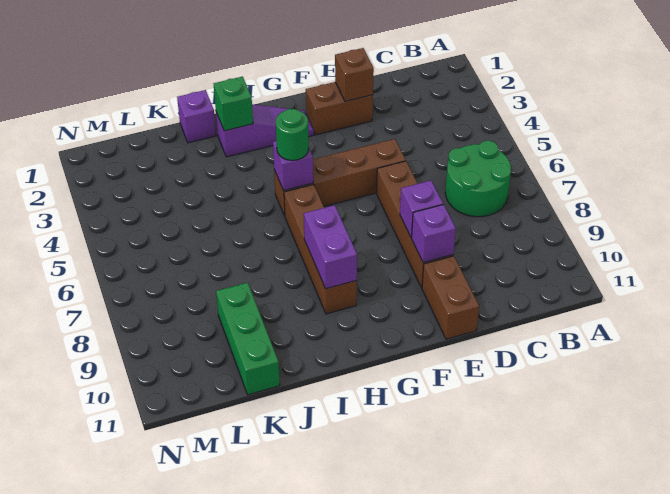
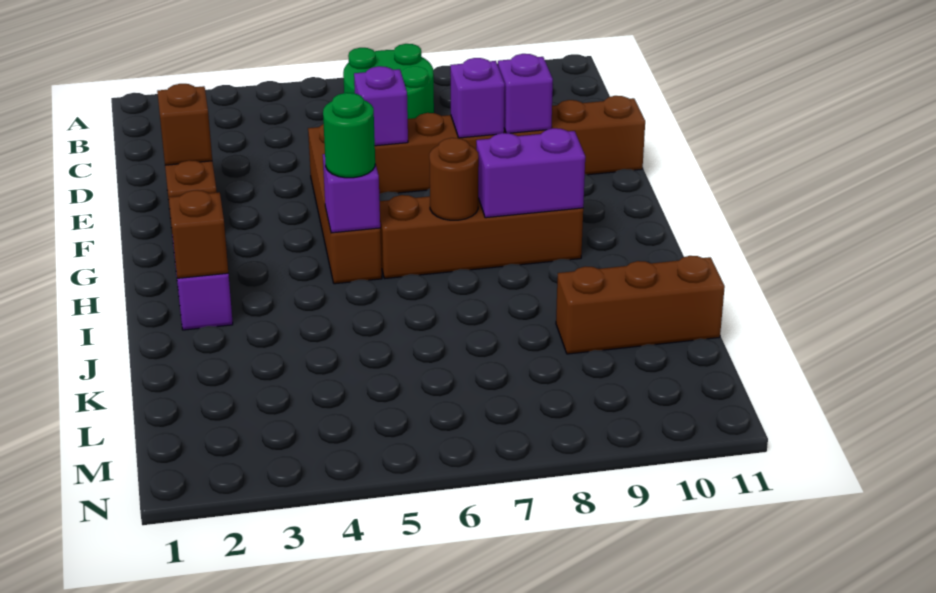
none -> brown round brick H7 level 2
green brick I2 level 2 -> brown brick I2 level 2
purple brick J1 level 1 -> purple brick E6 level 2
green brick K9:K11 level 1 -> brown brick K9:K11 level 1

